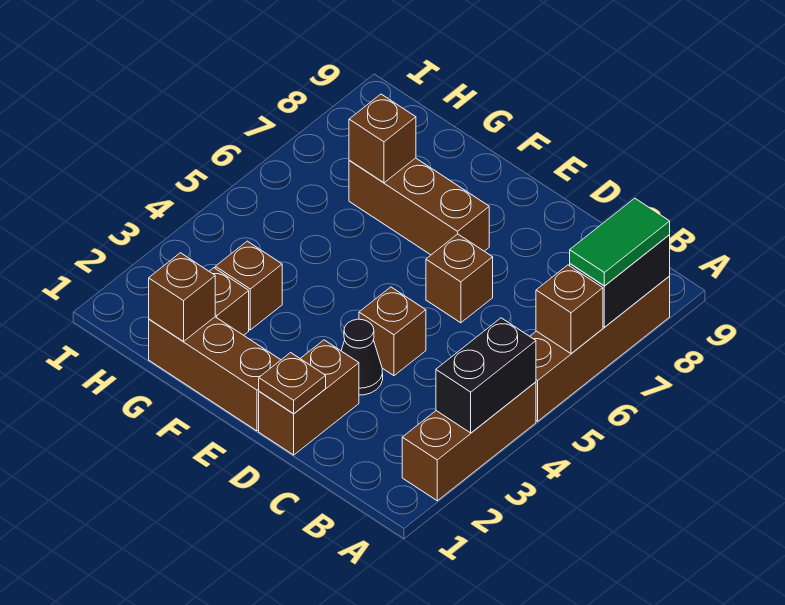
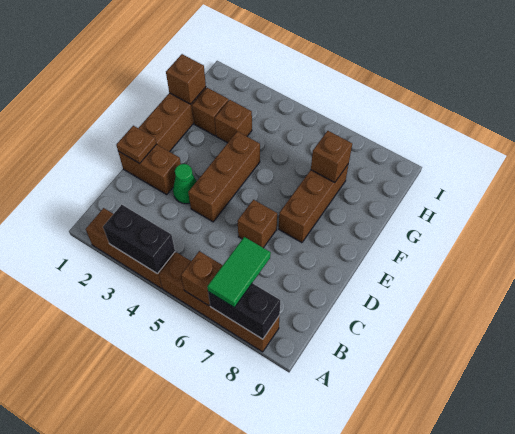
green tile A7:A8 level 3 -> green tile A7:B7 level 3
black cone D3 level 1 -> green cone D3 level 1
brown brick D4 level 1 -> brown brick D4:F4 level 1

